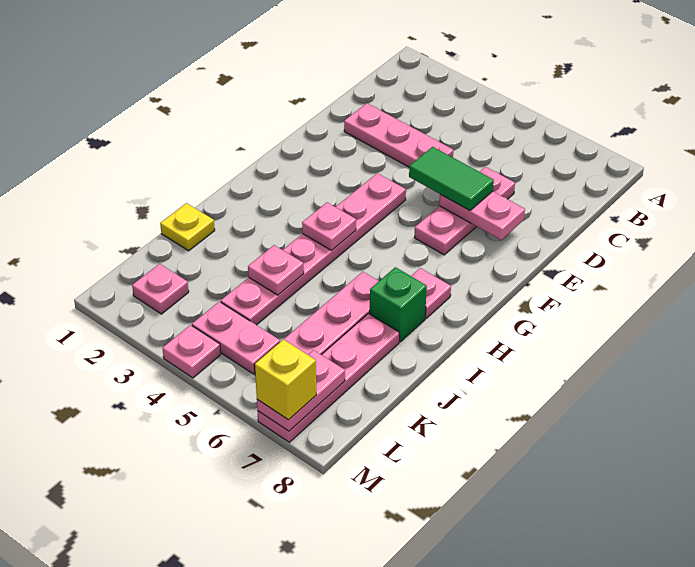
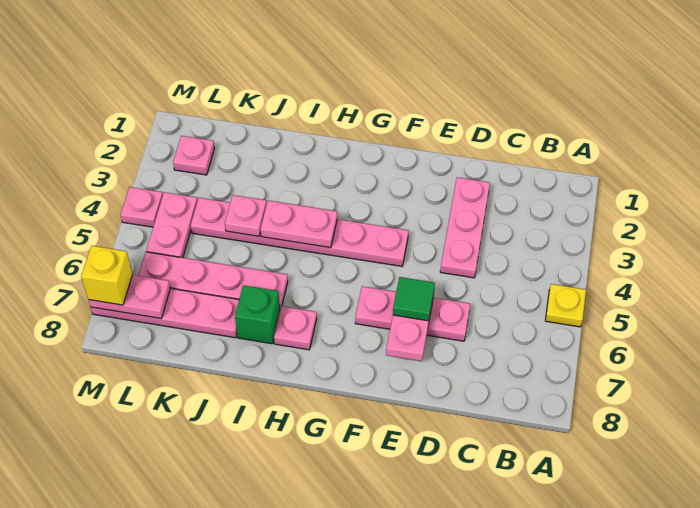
green tile E5:E6 level 3 -> green tile E6 level 3
pink plate H4 level 2 -> pink plate H4:I4 level 2
yellow plate J1 level 1 -> yellow plate A5 level 1

